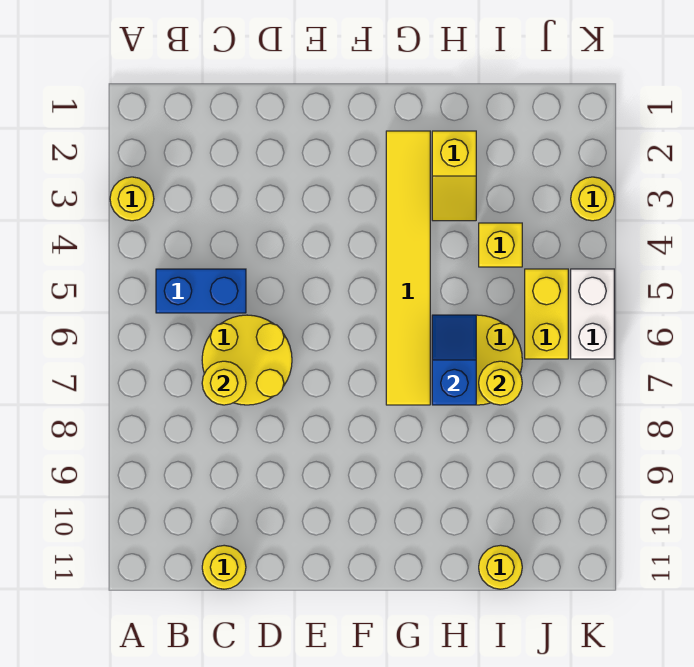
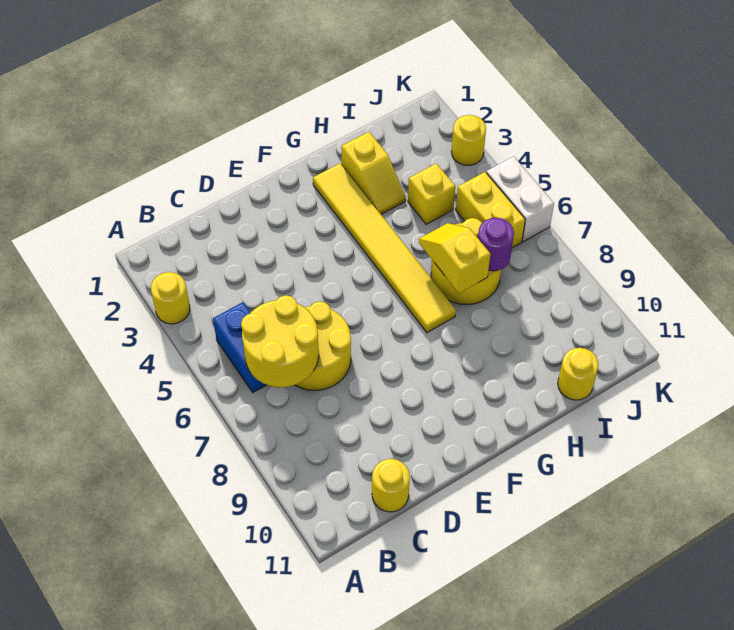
blue brick B5:C5 level 1 -> blue brick B5:B6 level 1
yellow round brick C7 level 2 -> yellow round brick B6:C7 level 2
blue slope H6:H7 level 2 top 7 -> yellow slope H6:H7 level 2 top 7
yellow round brick I7 level 2 -> purple round brick I7 level 2

